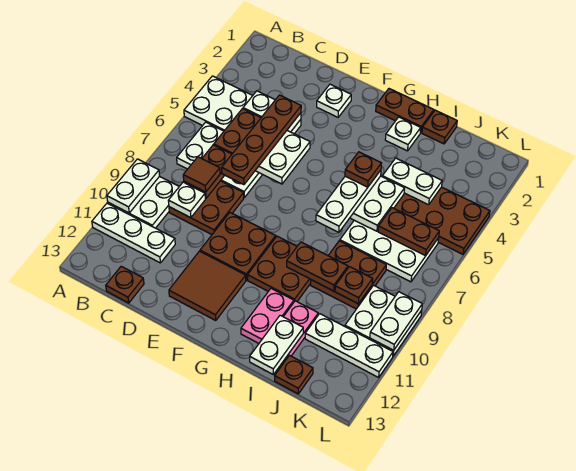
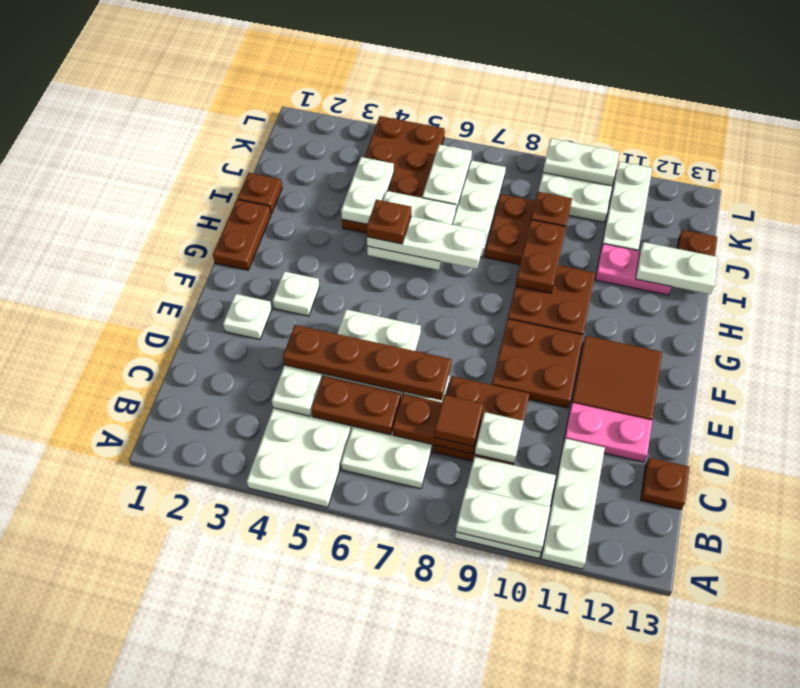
white plate H2 level 1 -> white plate F3 level 1
pink plate H11:H12 level 1 -> pink plate D11:D12 level 1
brown plate J6:K6 level 2 -> white plate J6:K6 level 2

